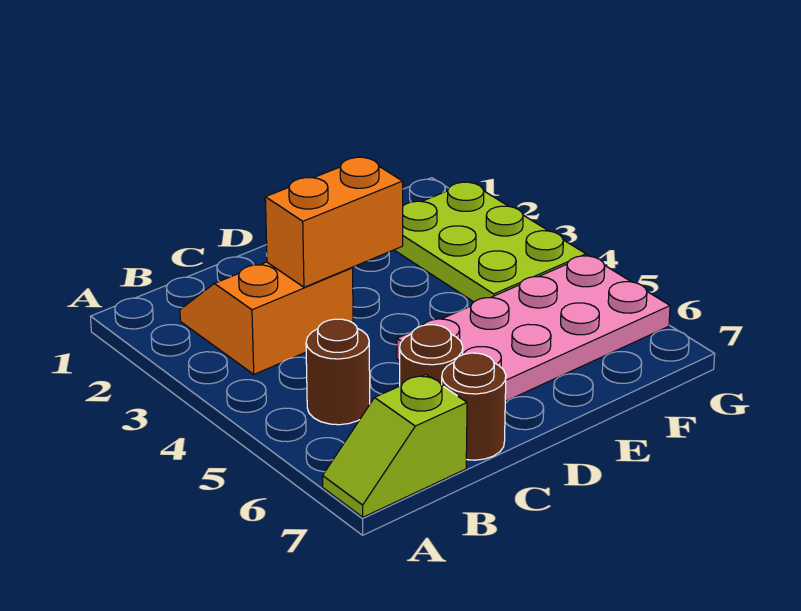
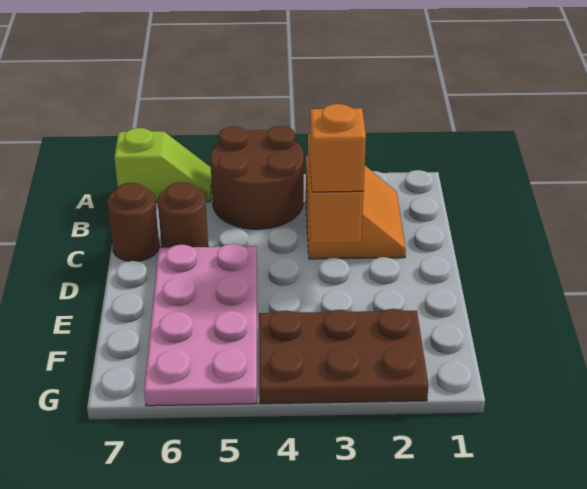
lime slope A7:B7 level 1 top B -> lime slope A6:A7 level 1 top 7
brown round brick B5 level 1 -> brown round brick A4:B5 level 1
none -> orange brick D3 level 3
lime plate F2:G4 level 1 -> brown plate F2:G4 level 1

